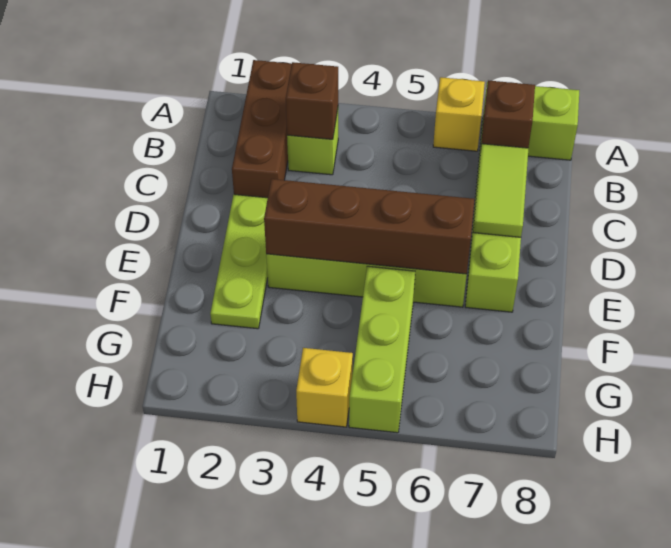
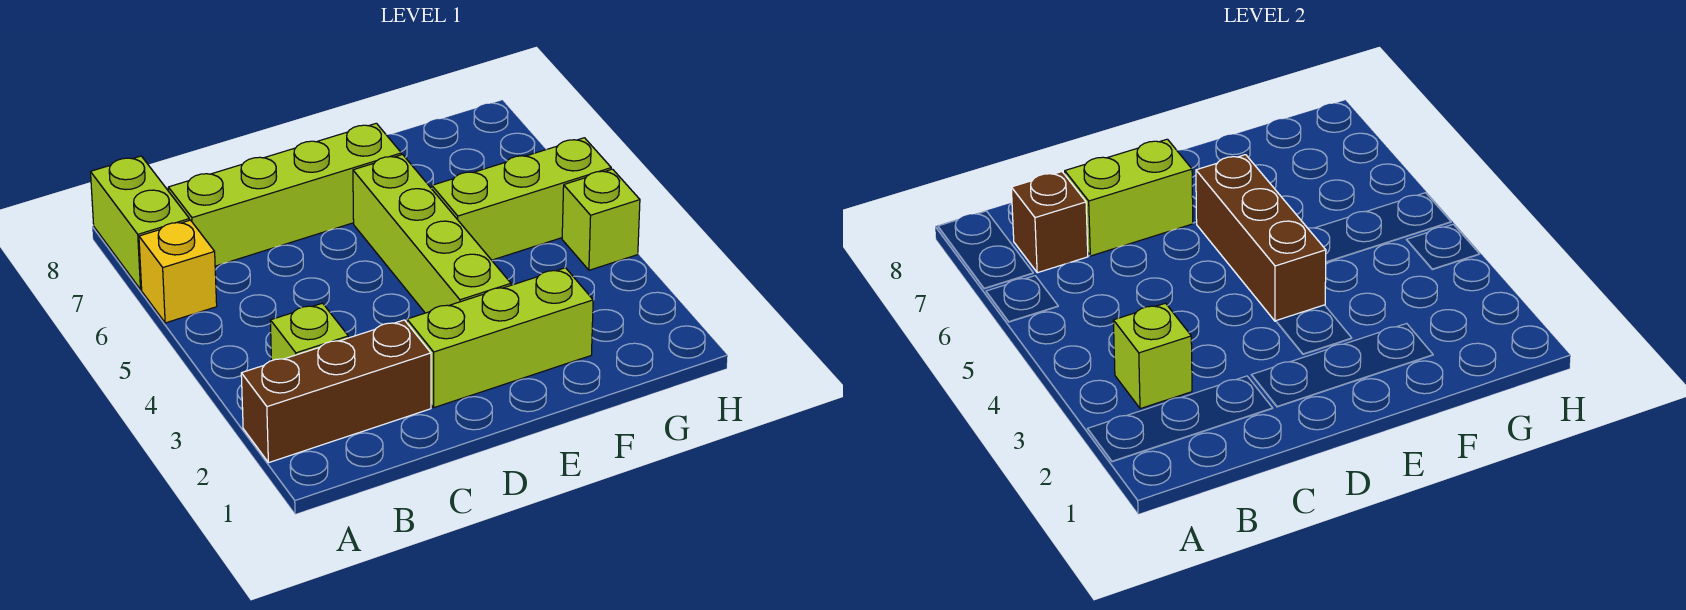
brown brick B3 level 2 -> lime brick B3 level 2
lime tile C7:D7 level 2 -> lime brick C7:D7 level 2
lime plate D2:F2 level 1 -> lime brick D2:F2 level 1
brown brick E3:E6 level 2 -> brown brick E4:E6 level 2
yellow brick H4 level 1 -> lime brick H4 level 1

